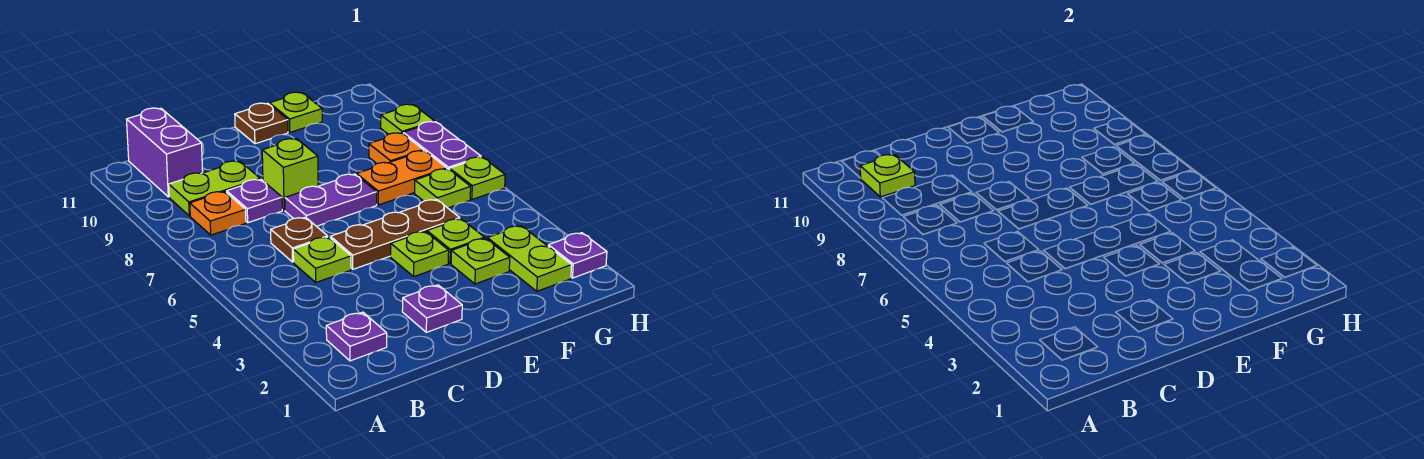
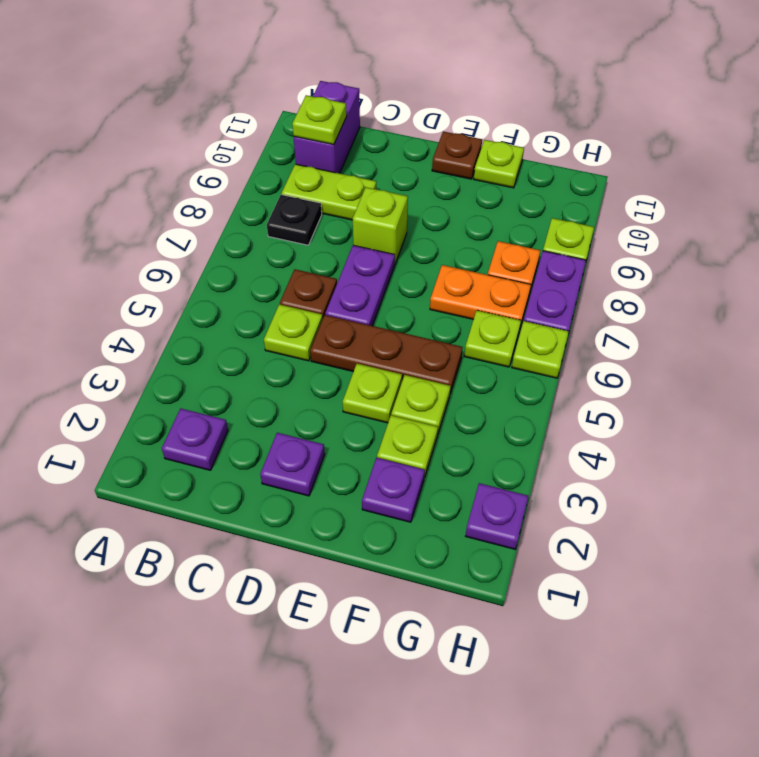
orange plate B8 level 1 -> black plate B8 level 1
purple plate C8 level 1 -> purple plate F2 level 1
purple plate D7:E7 level 1 -> purple plate D6:D7 level 1
lime plate G2:G3 level 1 -> none

